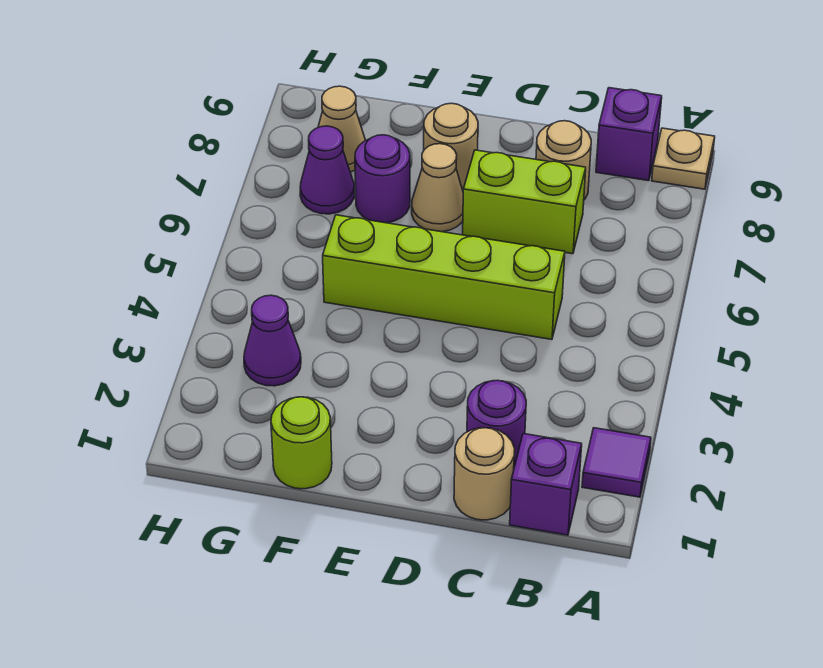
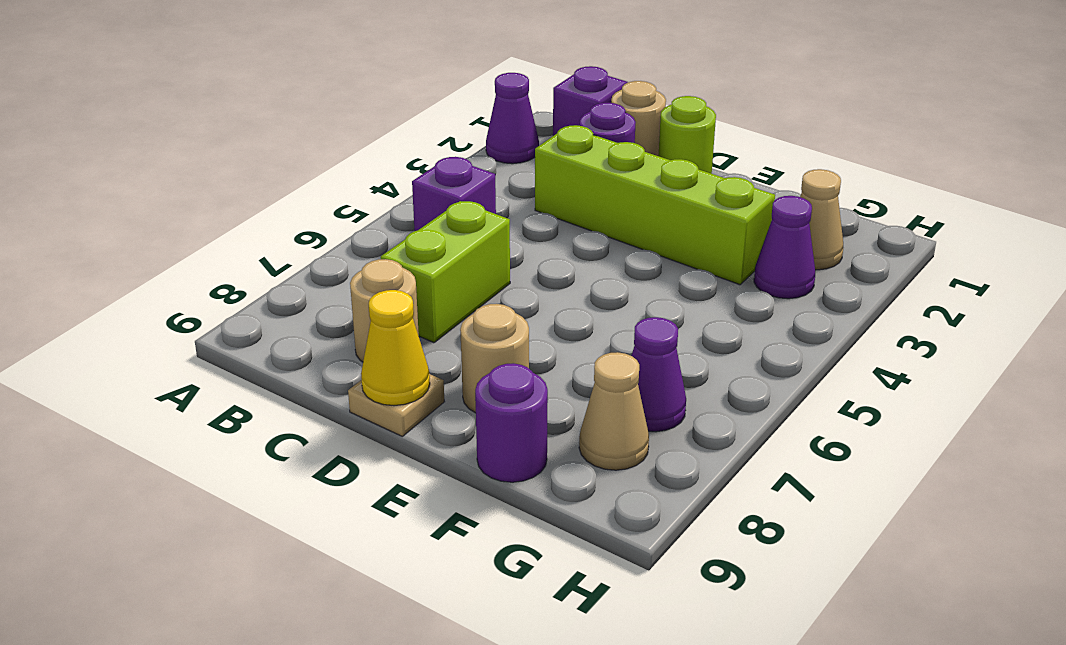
purple tile A2 level 1 -> purple cone A2 level 1
tan plate A9 level 1 -> tan plate D9 level 1
purple brick B9 level 1 -> purple brick B5 level 1
lime brick C5:F5 level 1 -> lime brick C3:F3 level 1
lime brick C7:D7 level 1 -> lime brick C6:C7 level 1
none -> yellow cone D9 level 2
tan cone E7 level 1 -> tan cone G2 level 1
lime round brick F1 level 1 -> lime round brick D1 level 1
purple round brick F7 level 1 -> purple round brick F9 level 1

